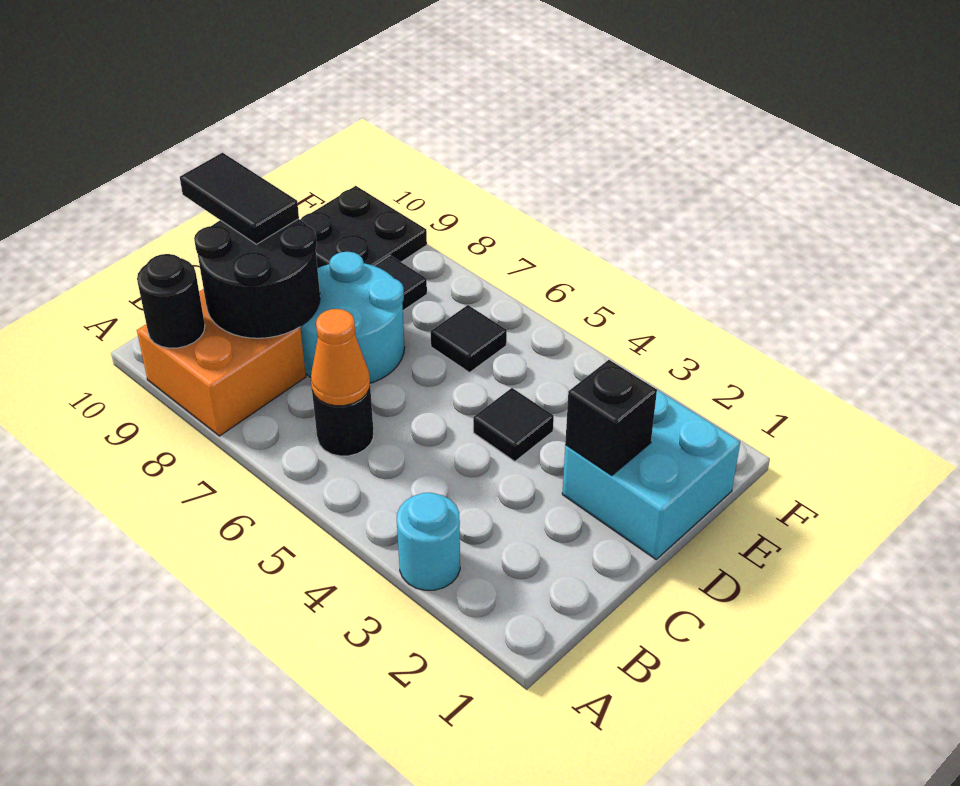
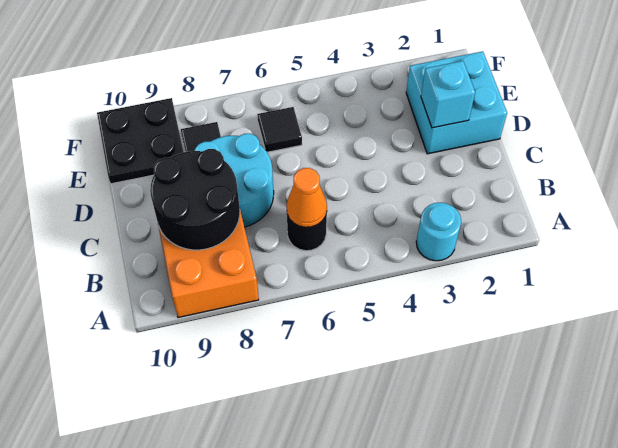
black round brick A9 level 2 -> none
black tile C9:C10 level 3 -> none
black brick D2 level 2 -> cyan brick D2 level 2
black tile D4 level 1 -> none

